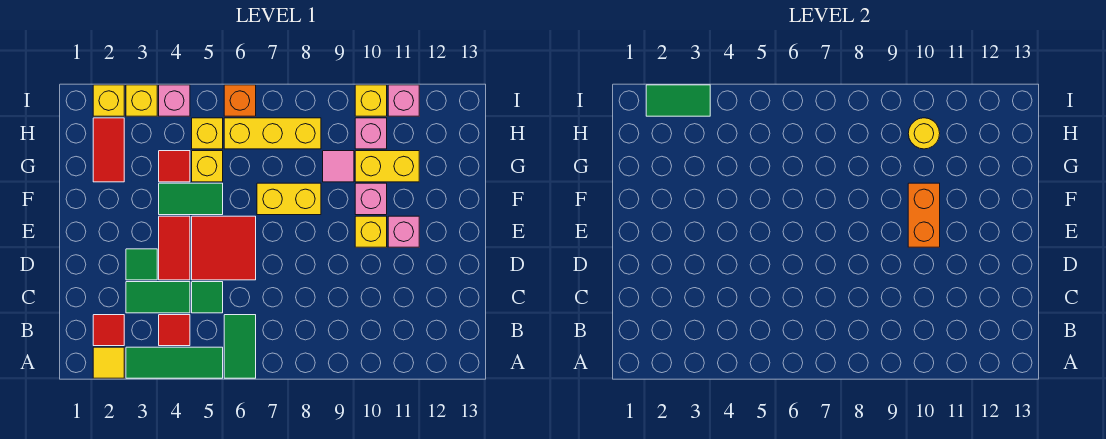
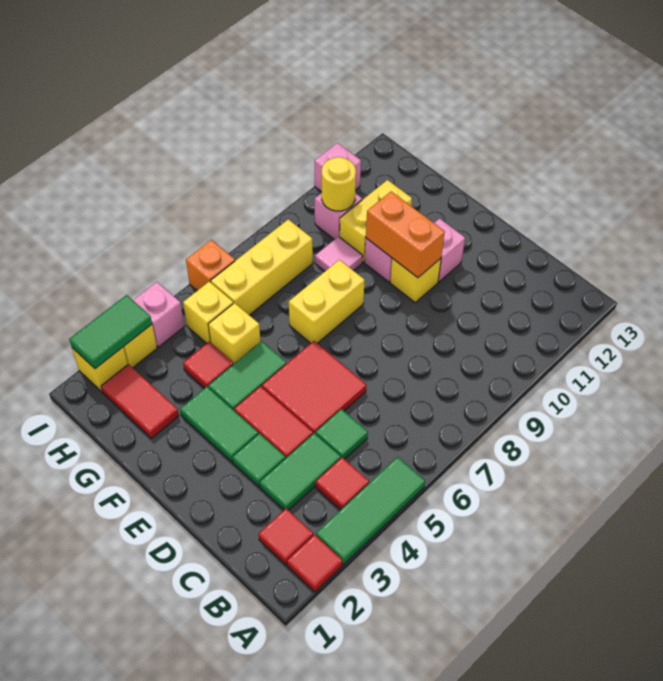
yellow tile A2 level 1 -> red tile A2 level 1
green tile A6:B6 level 1 -> green tile E3:F3 level 1
yellow brick I10 level 1 -> none

